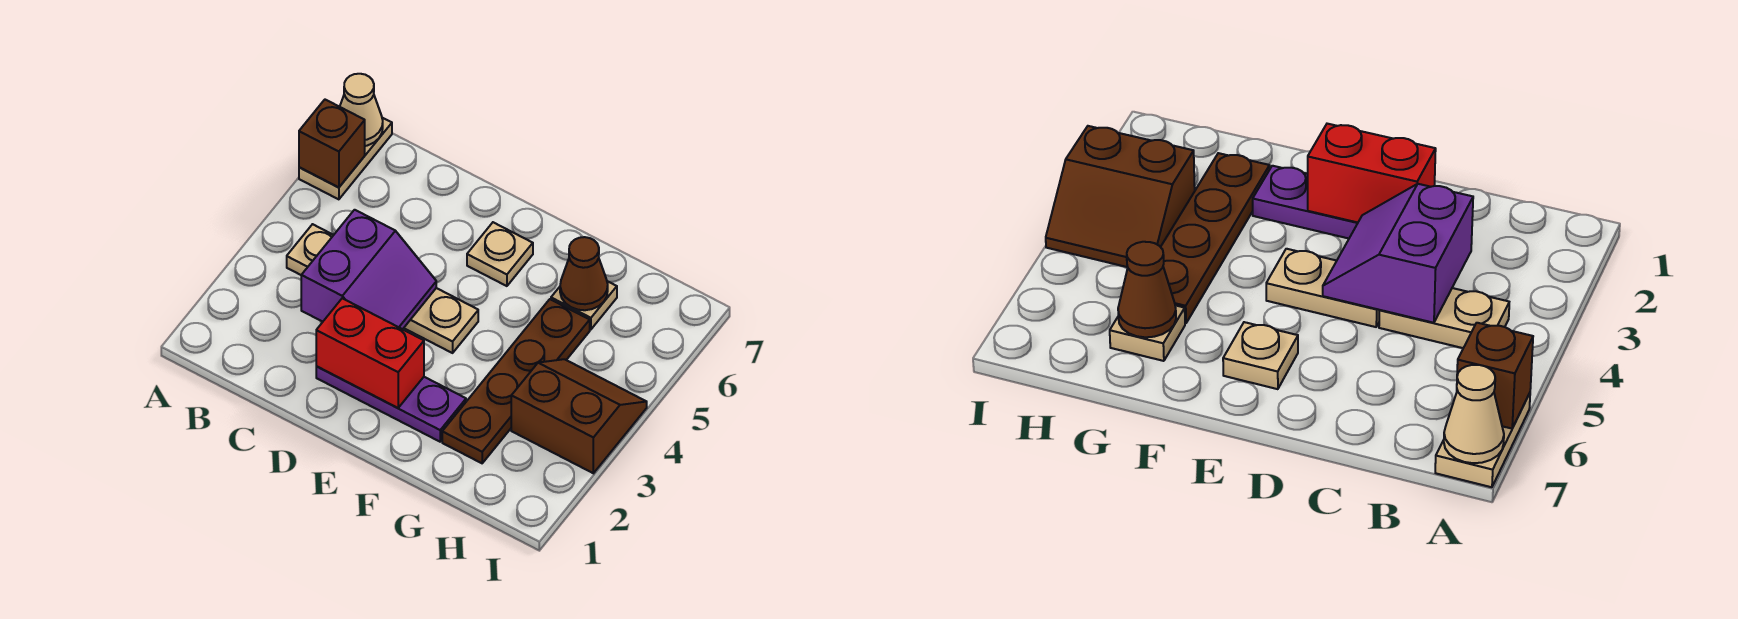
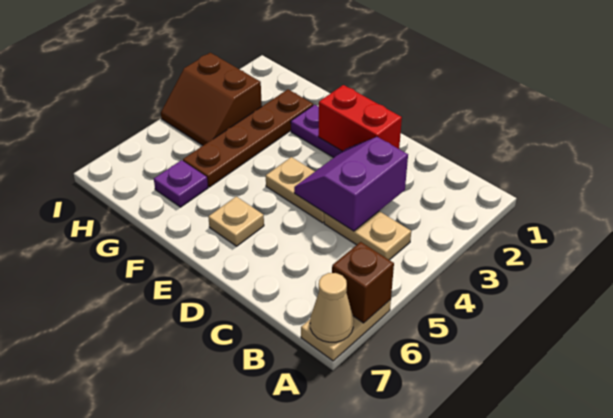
tan plate G6 level 1 -> purple plate G6 level 1
brown cone G6 level 2 -> none

